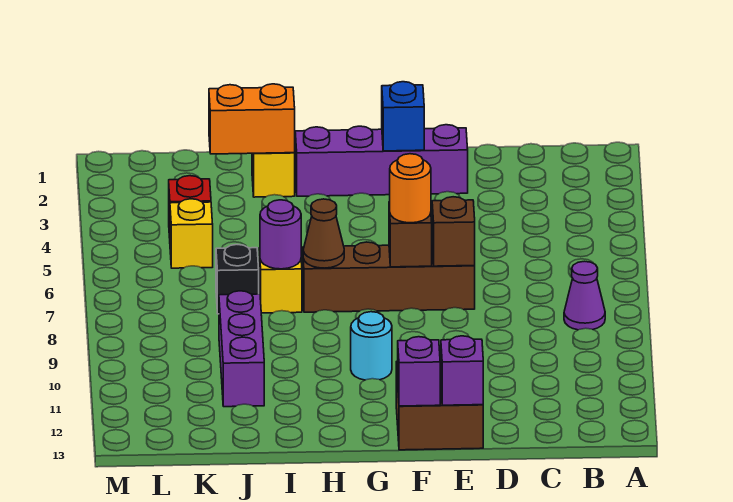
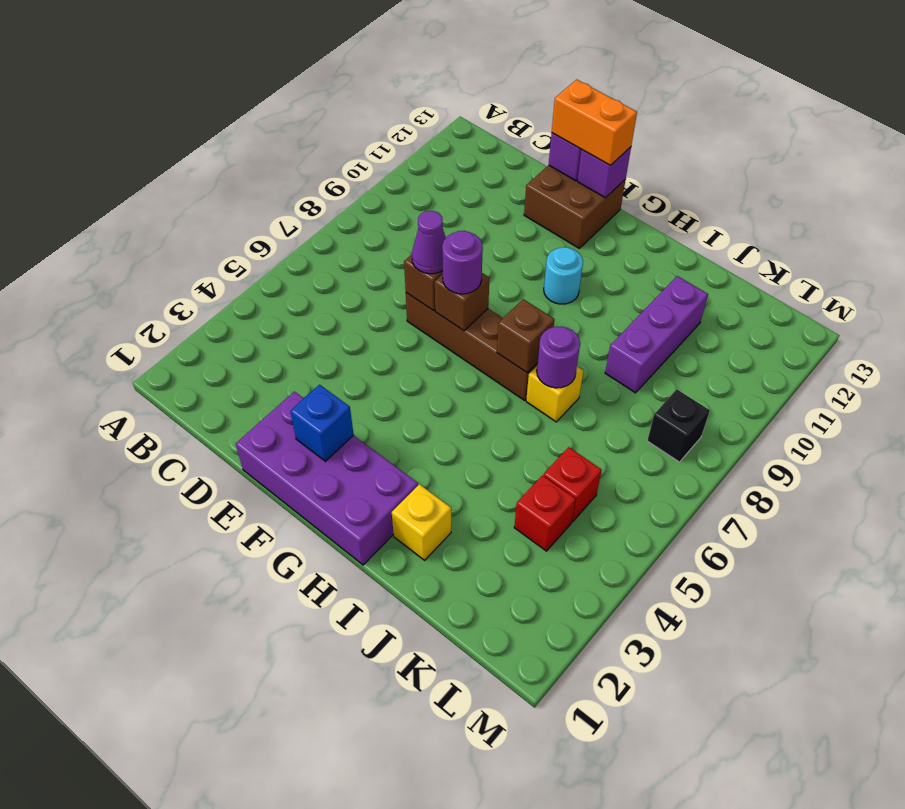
purple cone B8 level 1 -> purple cone E7 level 3
purple brick E2:H2 level 1 -> purple brick E1:H2 level 1
orange round brick F7 level 3 -> purple round brick F7 level 3
brown cone H7 level 2 -> brown brick H7 level 2
orange brick I2:J2 level 2 -> orange brick E13:F13 level 3
black brick J7 level 1 -> black brick L8 level 1
yellow brick K5 level 1 -> red brick K5 level 1

